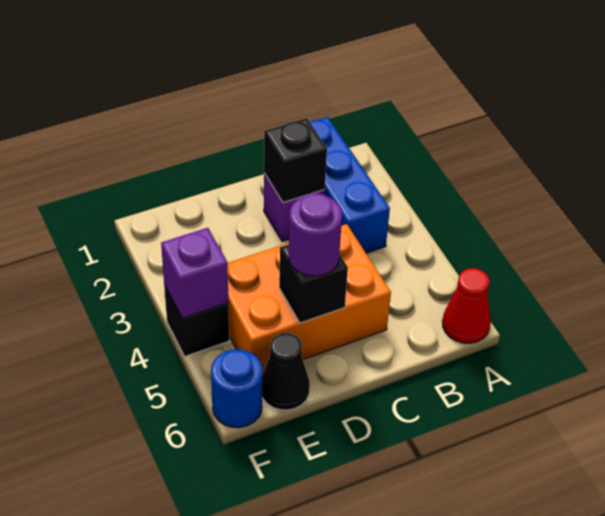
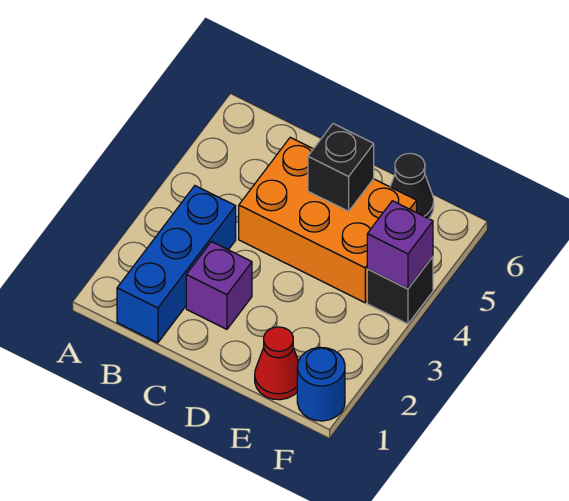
red cone A6 level 1 -> red cone E1 level 1
black brick C2 level 2 -> none
purple round brick D5 level 3 -> none
blue round brick F6 level 1 -> blue round brick F1 level 1

